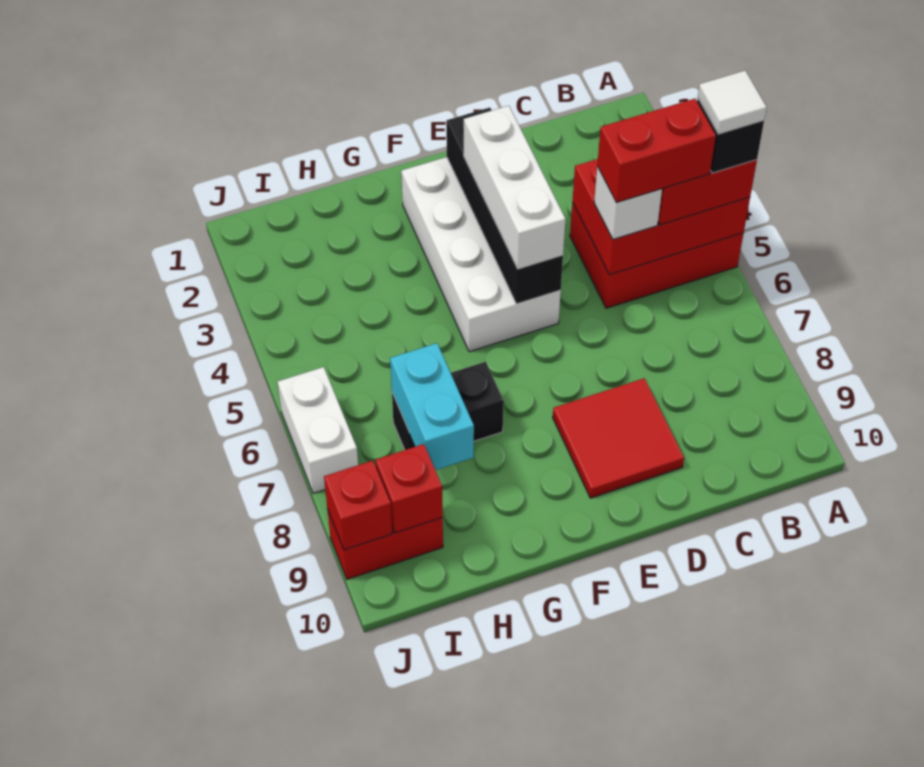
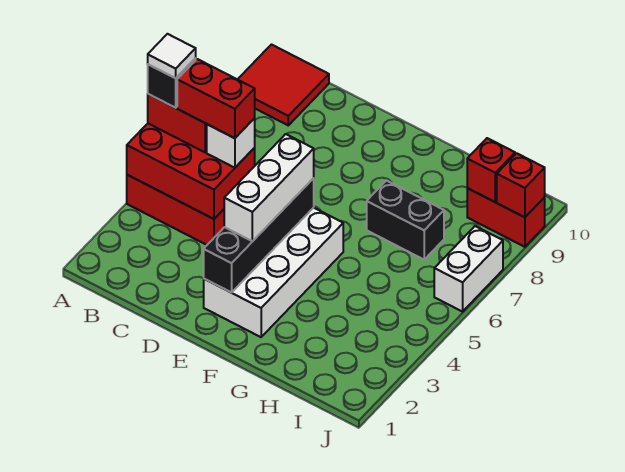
red tile D8:E9 level 1 -> red tile A9:B10 level 1
cyan brick H7:H8 level 2 -> none

